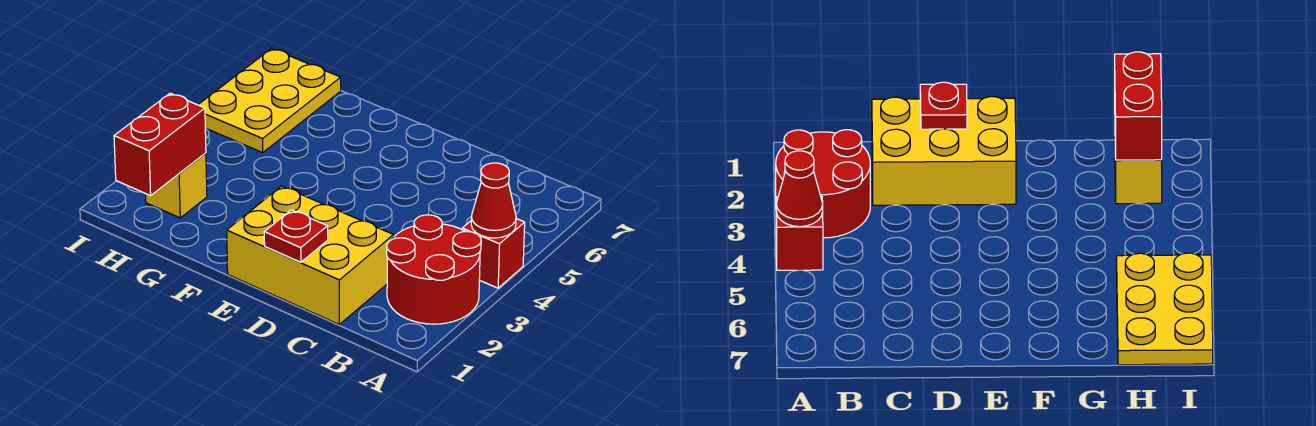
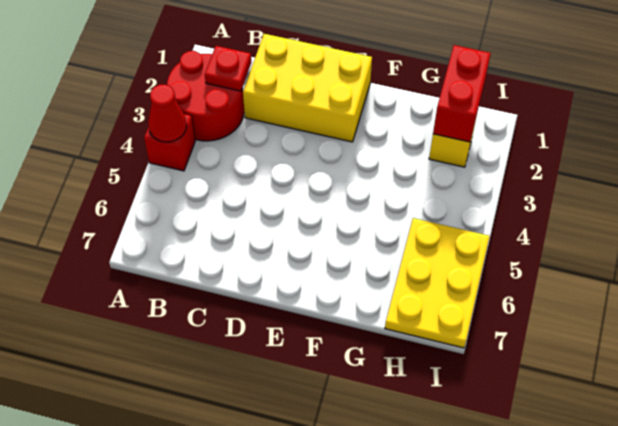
red plate D1 level 2 -> red plate B2 level 2

